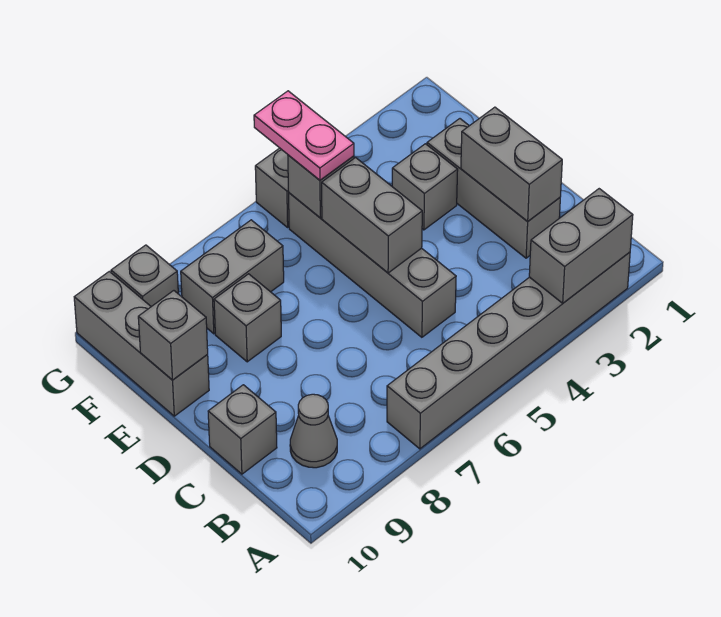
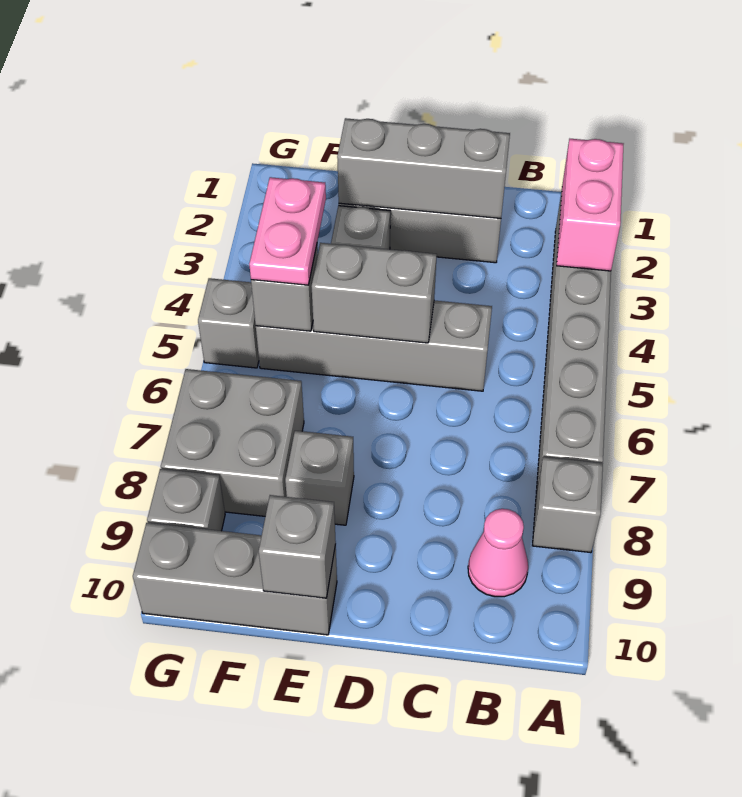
grey brick A2:A3 level 2 -> pink brick A2:A3 level 2
grey cone B9 level 1 -> pink cone B9 level 1
grey brick C2:D2 level 2 -> grey brick C2:E2 level 2
grey brick C10 level 1 -> grey brick A8 level 1
pink plate F5:G5 level 3 -> pink plate F4:F5 level 3
grey brick F7:F8 level 1 -> grey brick F7:G8 level 1

